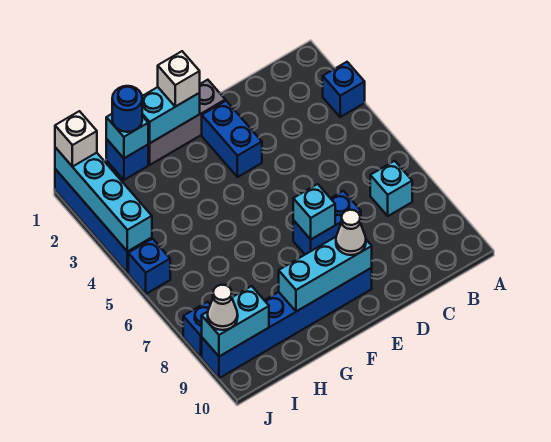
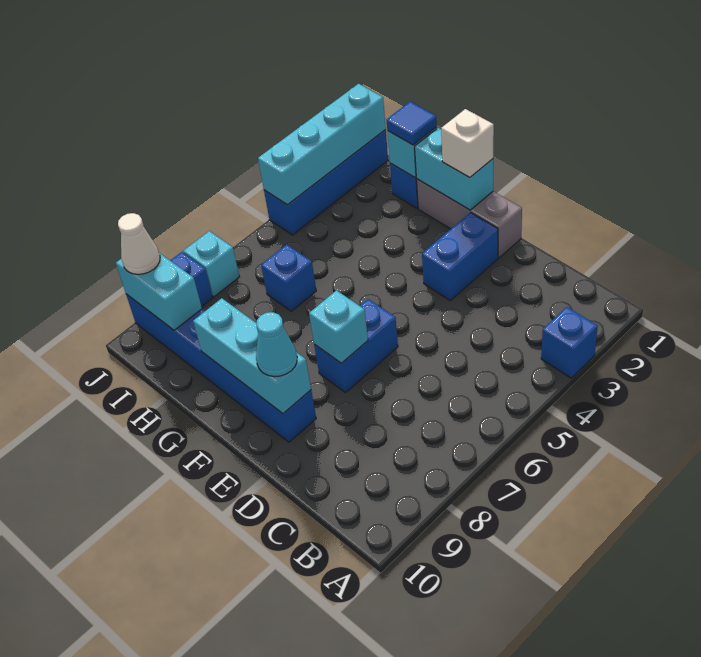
cyan brick B7 level 1 -> cyan brick J7 level 1
blue brick D7:E7 level 1 -> blue brick E6:E7 level 1
white cone E9 level 3 -> cyan cone E9 level 3
blue round brick H1 level 3 -> blue tile H1 level 3
white brick J1 level 3 -> none
blue brick J5 level 1 -> blue brick H6 level 1

